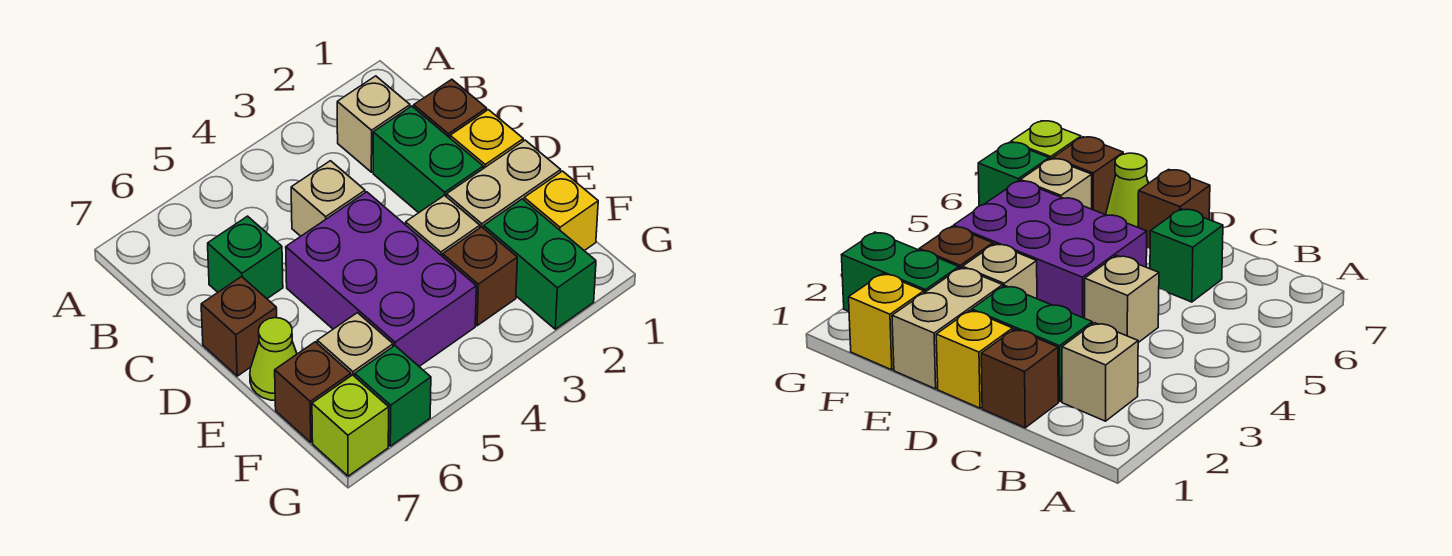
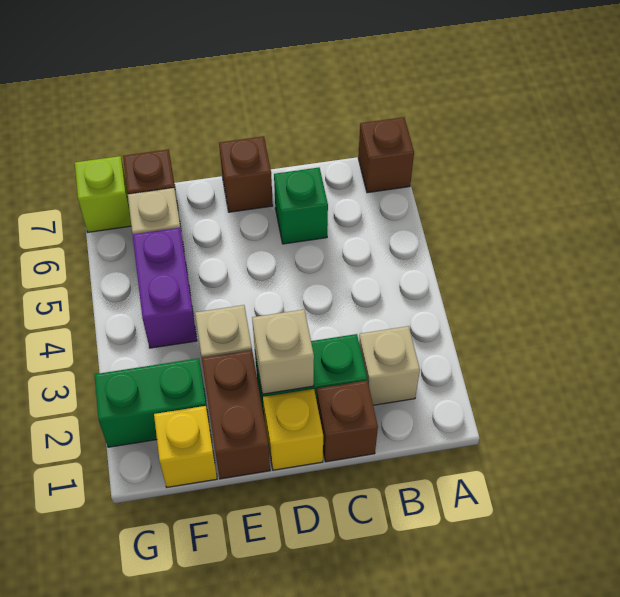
tan brick C4 level 1 -> tan brick D2 level 2
purple brick D4:F5 level 1 -> purple brick F4:F5 level 1
tan brick E1:E2 level 1 -> brown brick E1:E2 level 1
lime cone E7 level 1 -> none
brown brick F3 level 1 -> brown brick A7 level 1
green brick G6 level 1 -> none

